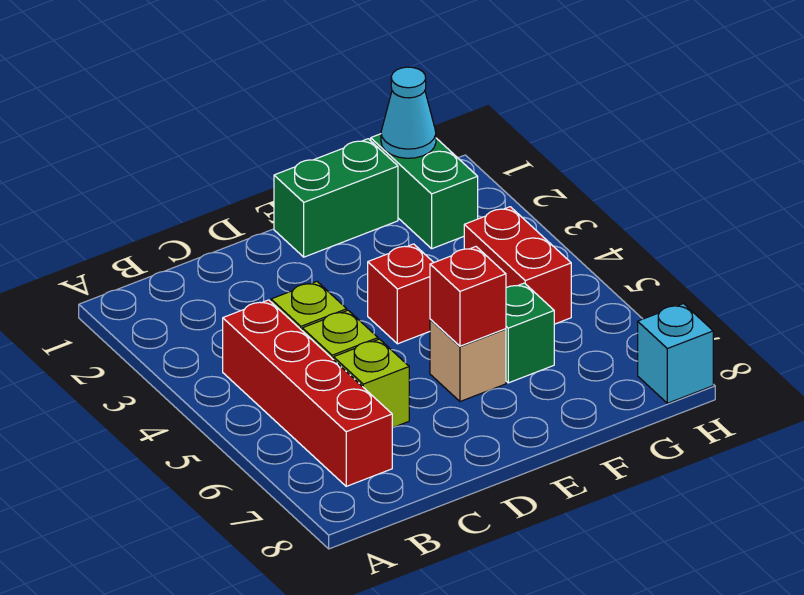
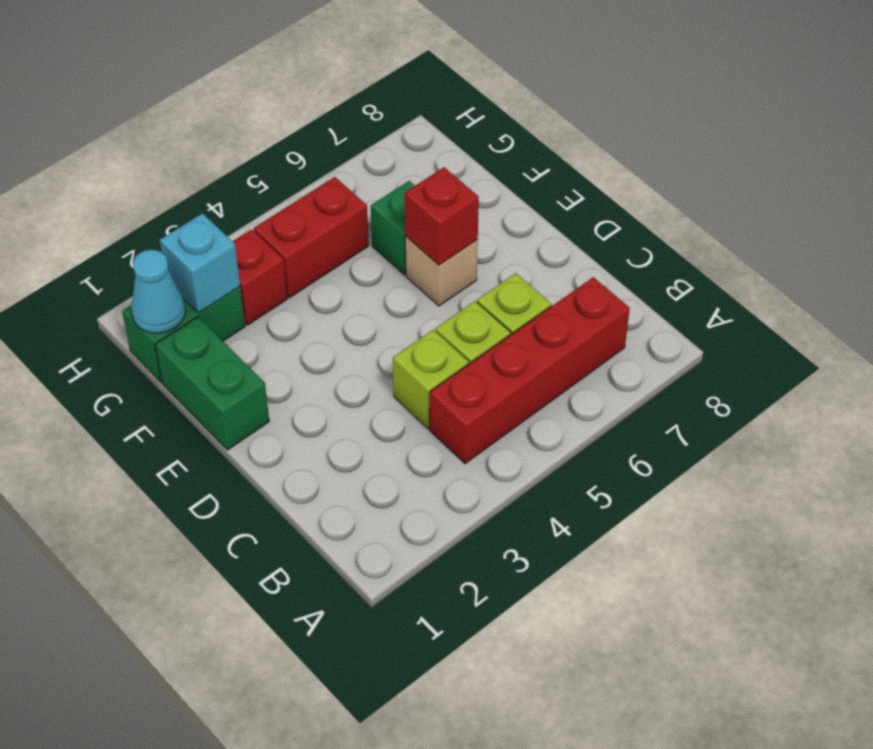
red brick E4 level 1 -> red brick G3 level 1
cyan brick H8 level 1 -> cyan brick G2 level 2

